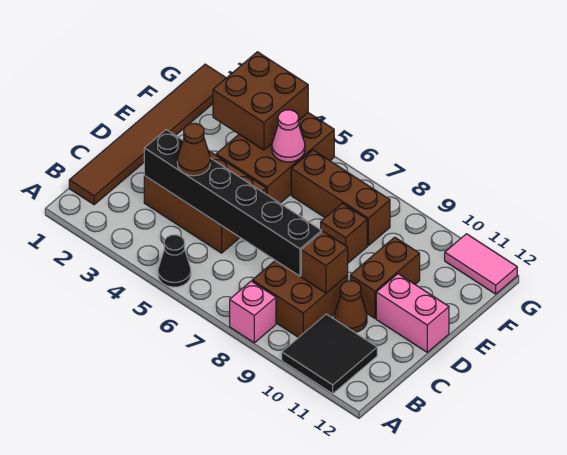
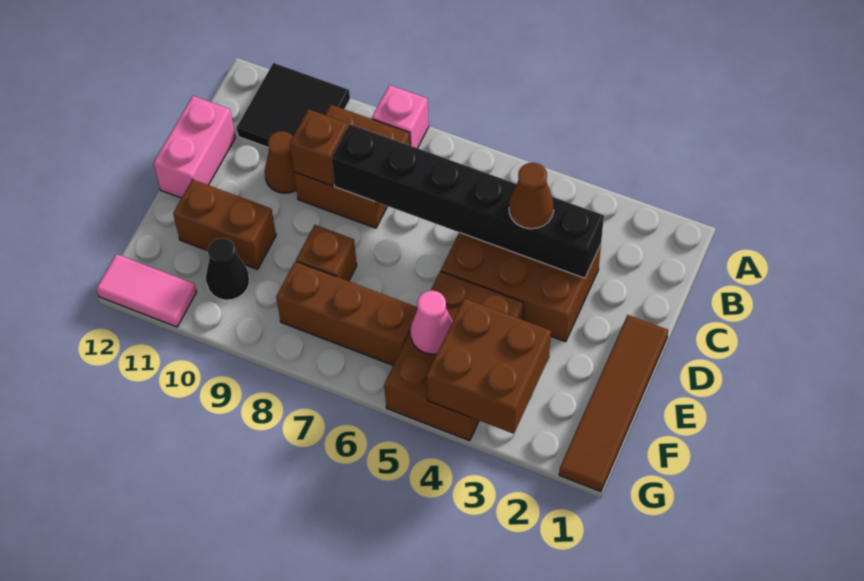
black cone A5 level 1 -> black cone F10 level 1
brown tile B1:G1 level 1 -> brown tile D1:G1 level 1
brown brick D10:E10 level 1 -> brown brick E10:E11 level 1
pink brick D11:D12 level 1 -> pink brick C12:D12 level 1

